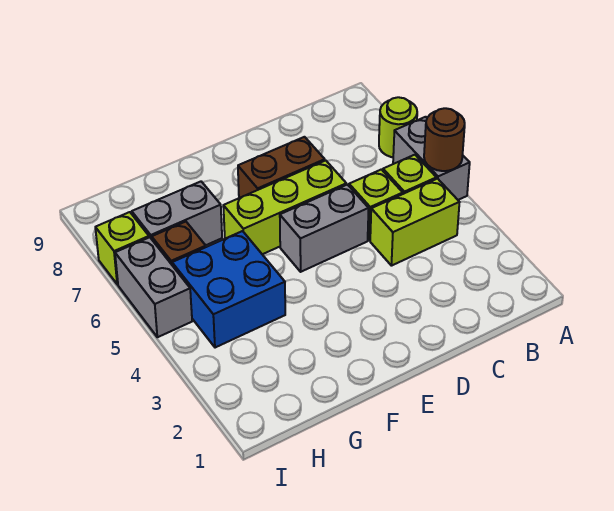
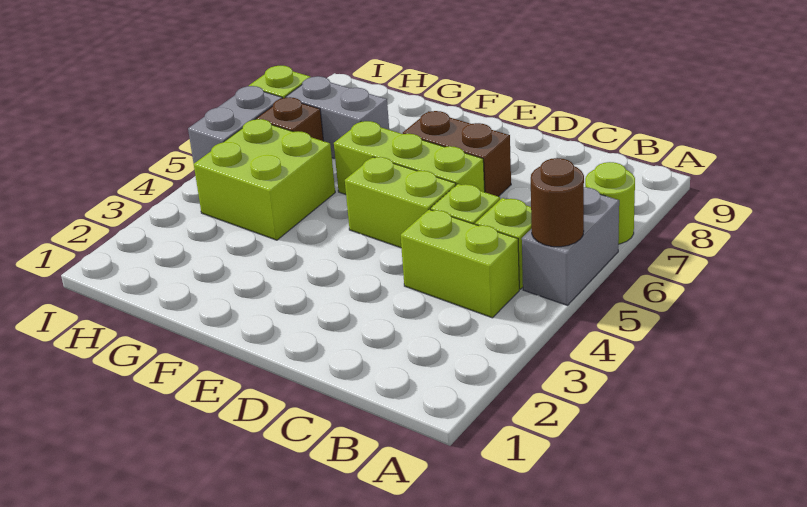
grey brick D5:E5 level 1 -> lime brick D5:E5 level 1
blue brick G4:H5 level 1 -> lime brick G4:H5 level 1

